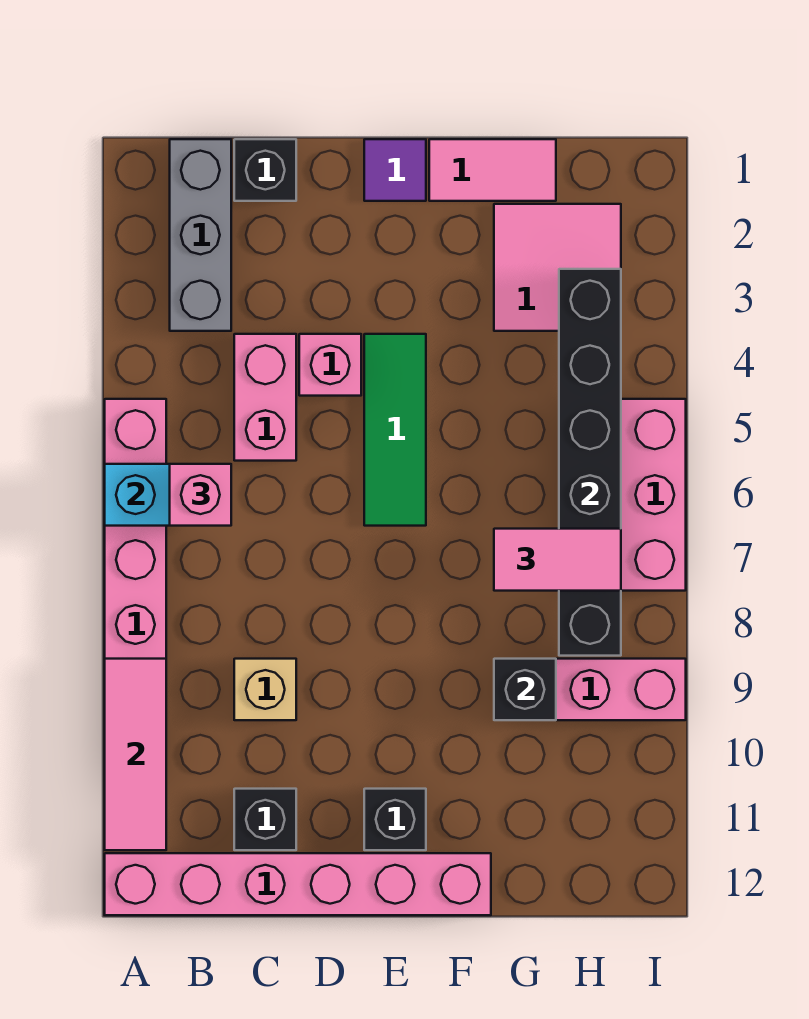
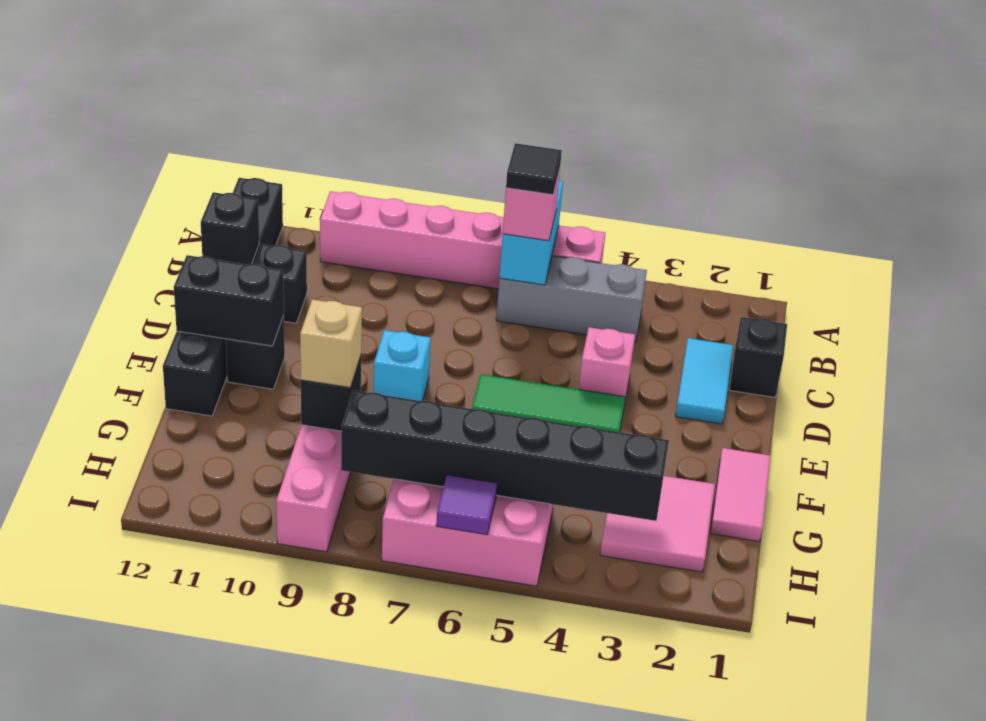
pink tile A9:A11 level 2 -> none
pink brick A12:F12 level 1 -> black brick A12:F12 level 1
grey brick B1:B3 level 1 -> grey brick B4:B6 level 1
none -> black tile B6 level 4
none -> cyan tile C2:D2 level 1
pink brick C4:C5 level 1 -> none
tan brick C9 level 1 -> tan brick G9 level 3
none -> black brick C12 level 2
purple tile E1 level 1 -> purple tile I6 level 2
none -> cyan brick E8 level 1
none -> black brick E11:E12 level 2
pink tile G7:H7 level 3 -> none

